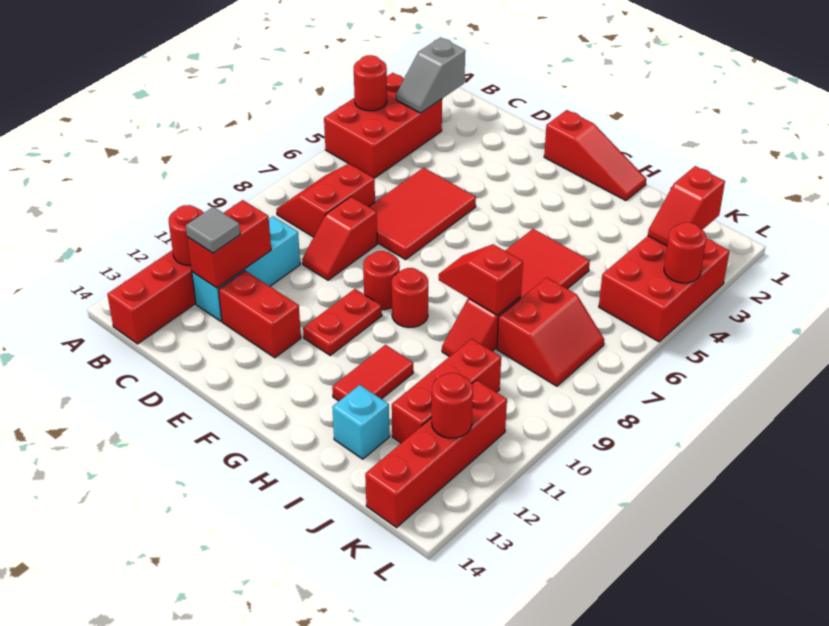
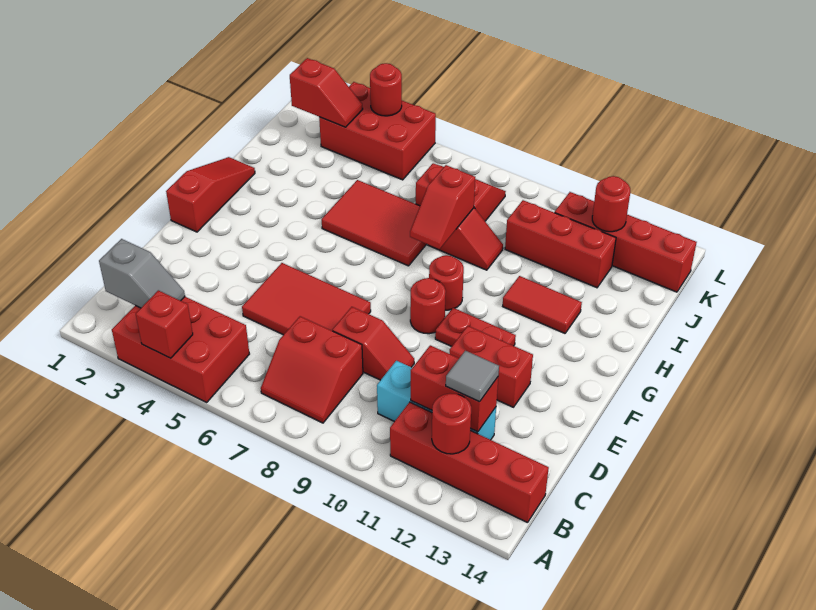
red round brick A4 level 2 -> red brick A4 level 2
red brick D12:E12 level 1 -> red brick E11:E12 level 1
cyan brick I13 level 1 -> none

